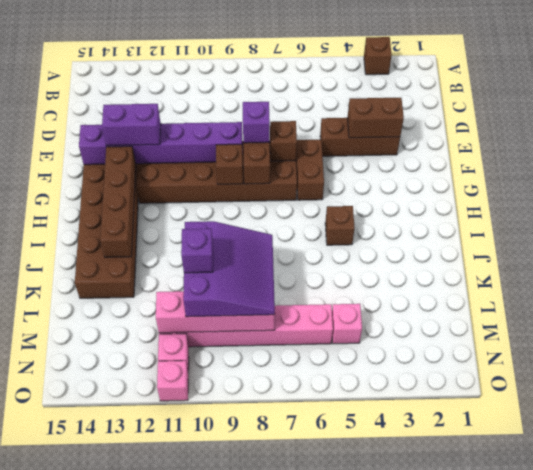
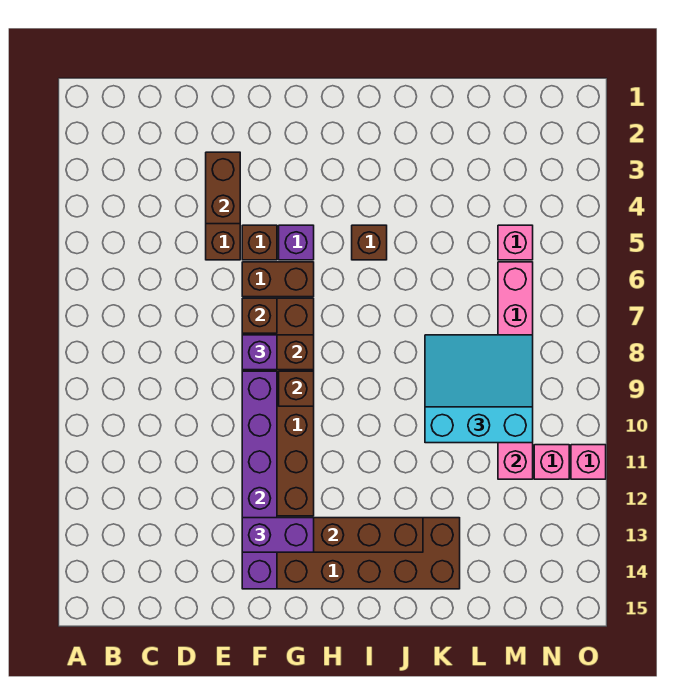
brown brick A3 level 1 -> brown brick F5 level 1
purple brick F12:F13 level 3 -> purple brick F13:G13 level 3
purple slope K8:M10 level 3 top 10 -> cyan slope K8:M10 level 3 top 10
purple brick L10 level 4 -> purple brick G5 level 1

